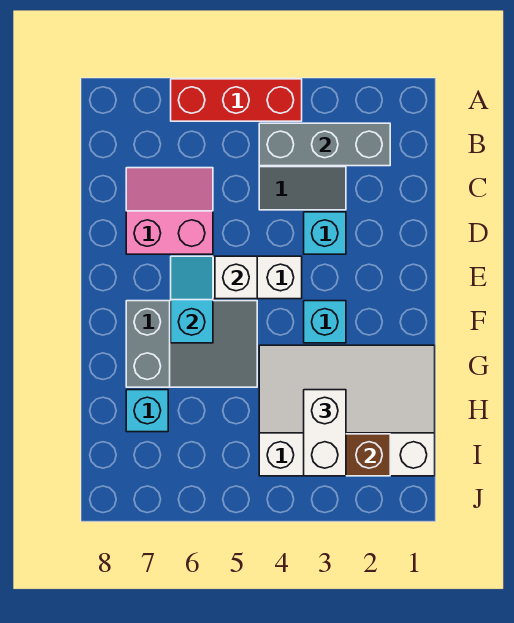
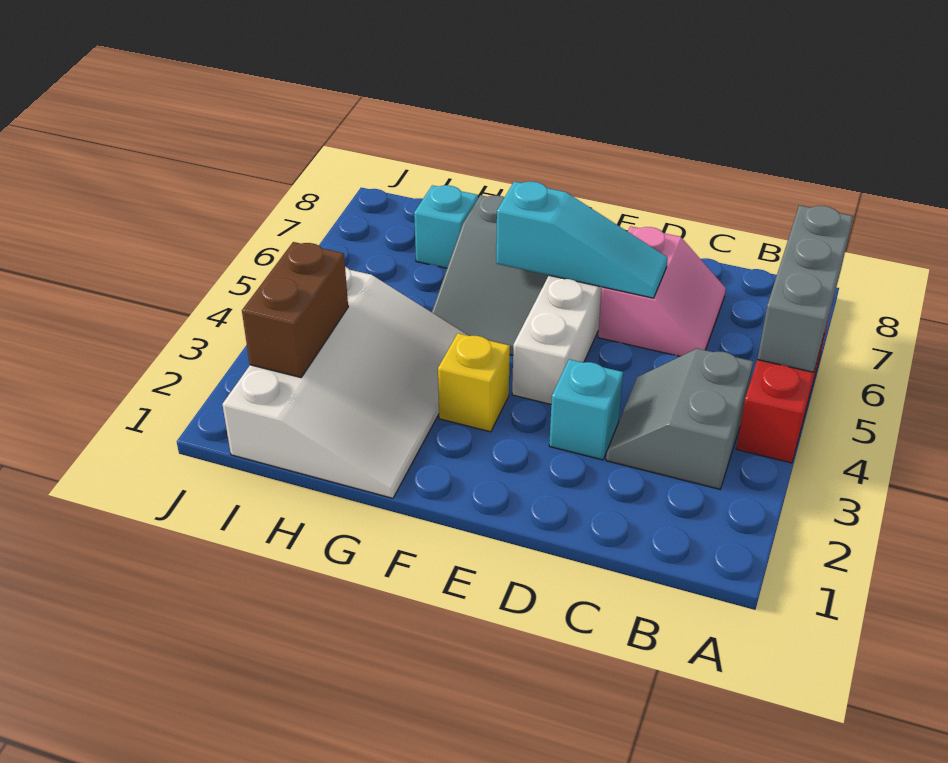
grey brick B2:B4 level 2 -> grey brick A5:A7 level 2
white brick E5 level 2 -> none
cyan slope E6:F6 level 2 top F -> cyan slope D6:F6 level 2 top F
cyan brick F3 level 1 -> yellow brick F3 level 1
white brick H3:I3 level 3 -> none

